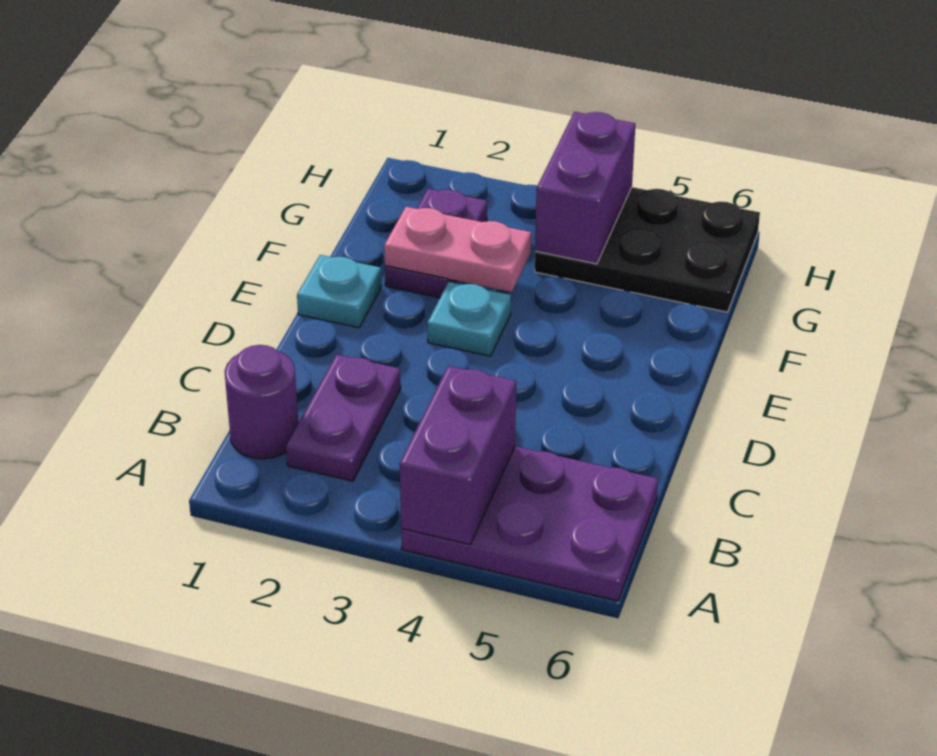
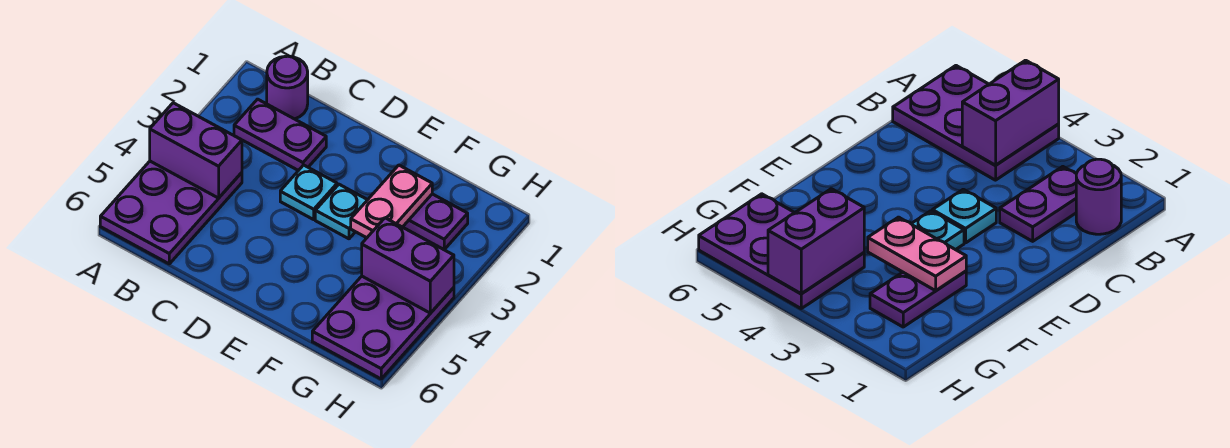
cyan plate E1 level 1 -> cyan plate D3 level 1
black plate G4:H6 level 1 -> purple plate G4:H6 level 1

